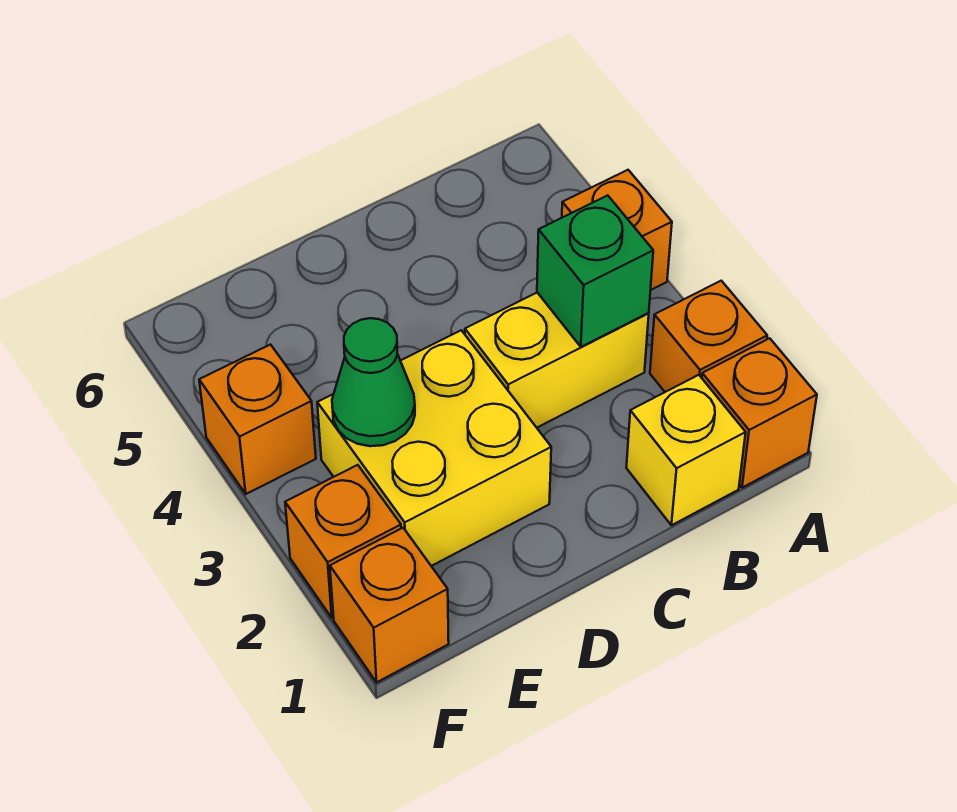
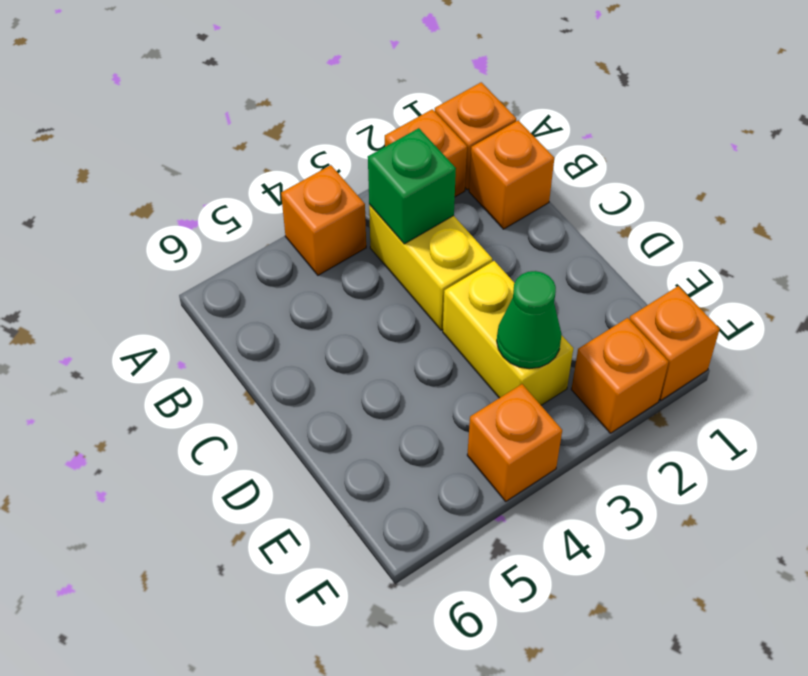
yellow brick B1 level 1 -> orange brick B1 level 1
yellow brick D2:E3 level 1 -> yellow brick D3:E3 level 1

